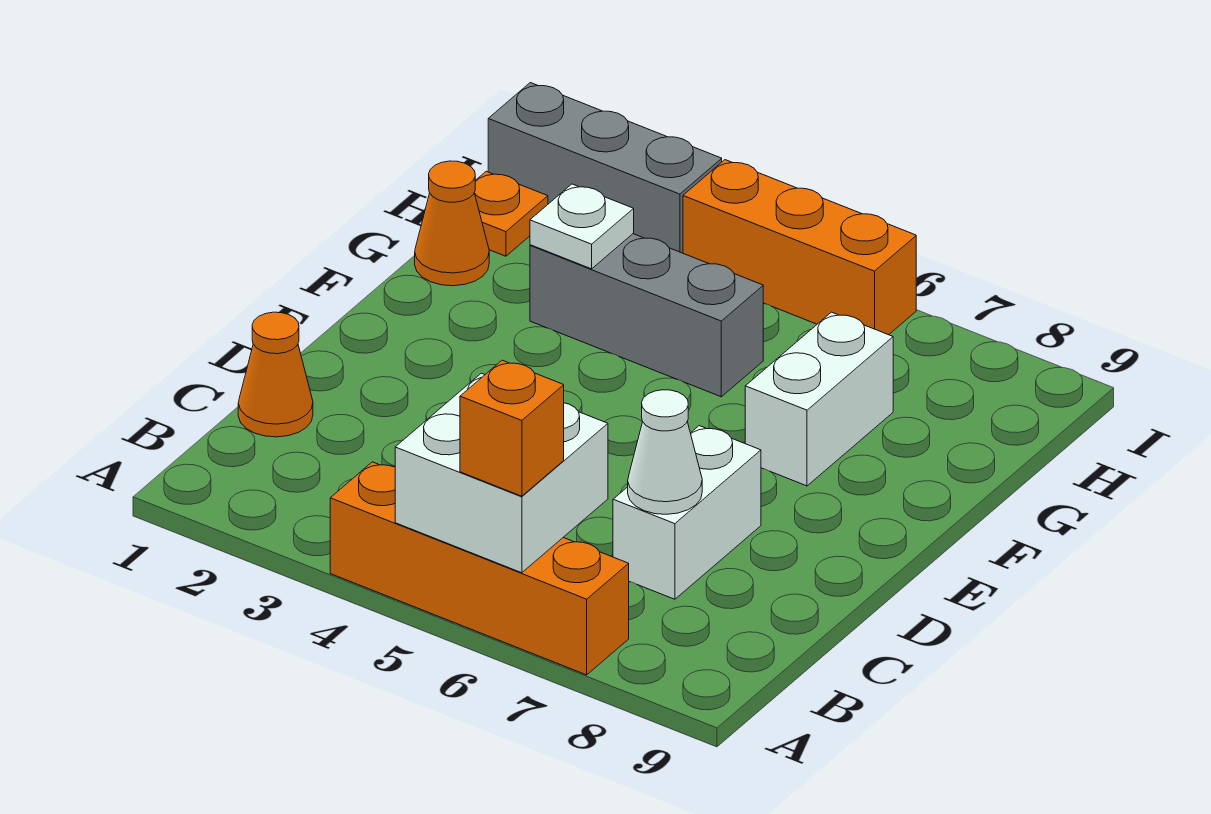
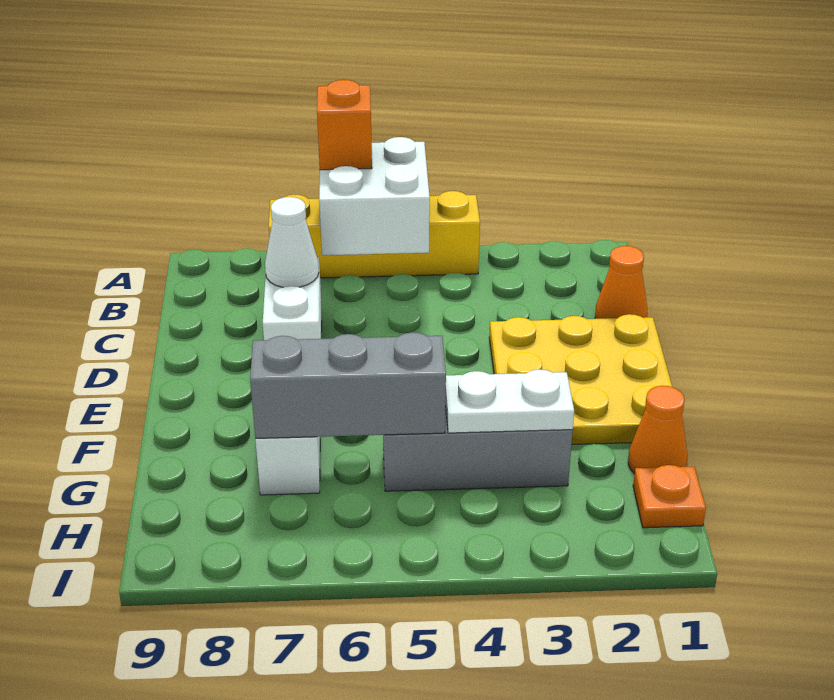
orange brick A4:A7 level 1 -> yellow brick A4:A7 level 1
none -> yellow plate D1:F3 level 1
white plate G3 level 2 -> white plate G3:G4 level 2
grey brick I1:I3 level 1 -> grey brick G5:G7 level 2
orange brick I4:I6 level 1 -> none

